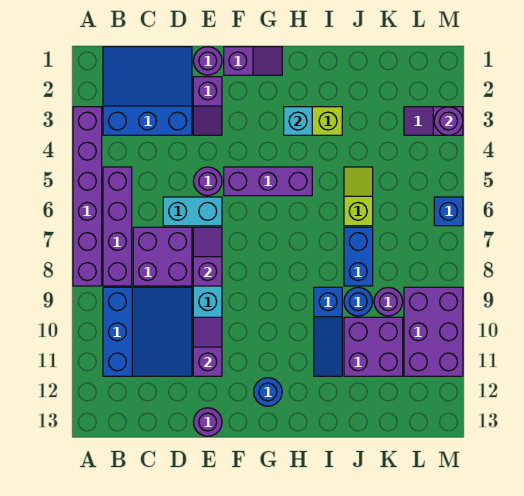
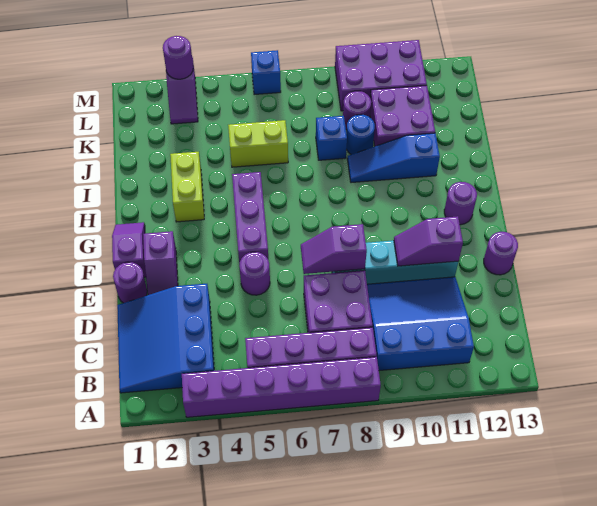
cyan brick D6:E6 level 1 -> none
purple slope E2:E3 level 1 top 2 -> purple slope E2:F2 level 1 top F
blue round brick G12 level 1 -> purple round brick G12 level 1
cyan brick H3 level 2 -> none
blue slope I9:I11 level 1 top 9 -> blue slope I9:I11 level 1 top 11
lime slope J5:J6 level 1 top 6 -> lime brick J5:J6 level 1
blue brick J7:J8 level 1 -> blue brick J8 level 1

